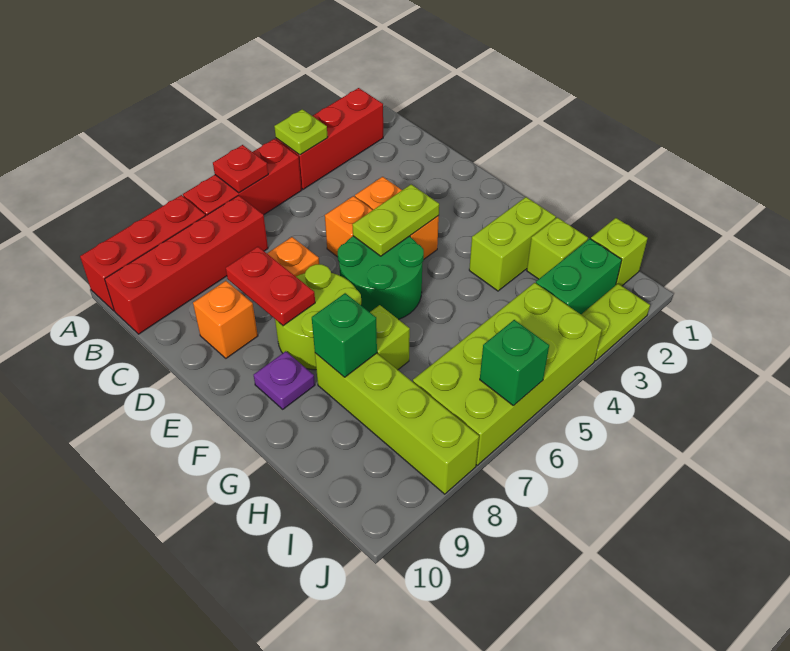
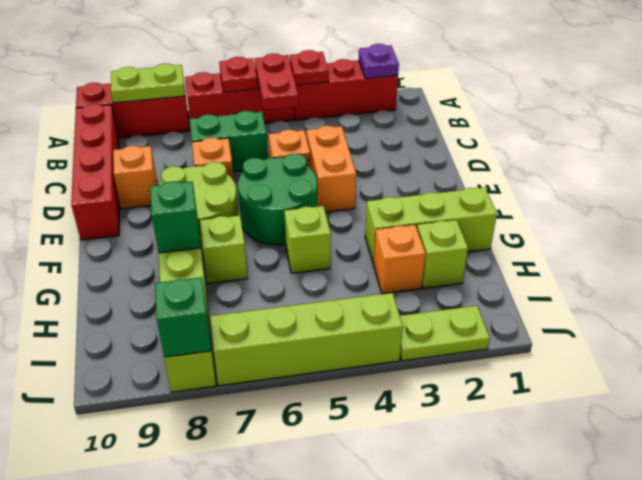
lime plate A4 level 2 -> red plate A4 level 2
red brick B7:B10 level 1 -> red brick B10:E10 level 1
red plate D8:E8 level 2 -> red plate A5:B5 level 2
lime plate E4:E5 level 2 -> lime plate A8:A9 level 2
purple plate F9 level 1 -> purple plate A2 level 2
lime brick G2:G3 level 1 -> lime brick G1:G3 level 1
none -> orange brick H3 level 1
lime brick I1 level 1 -> lime brick G5 level 1
green brick I2:I3 level 1 -> green brick C6:C7 level 1
lime brick I4:J7 level 1 -> lime brick J4:J7 level 1
green brick J6 level 2 -> green brick J8 level 2

